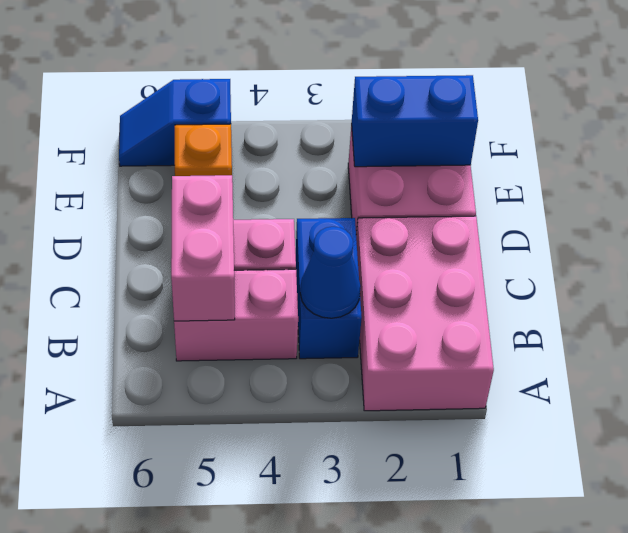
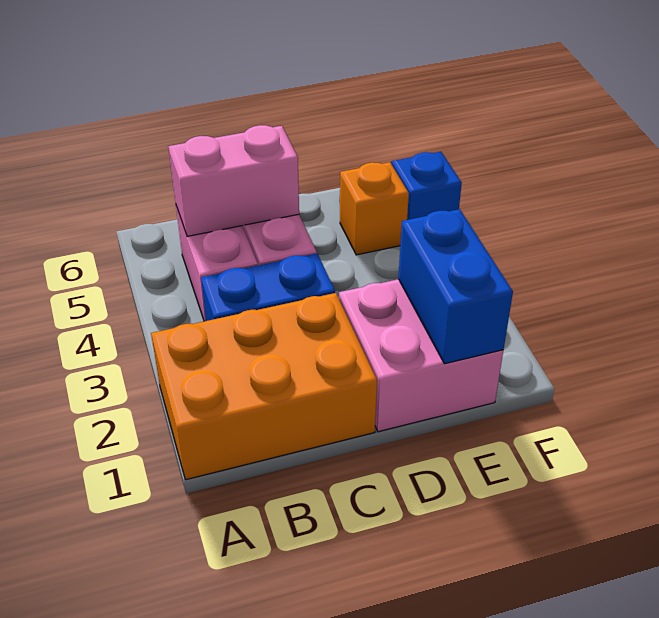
pink brick A1:C2 level 1 -> orange brick A1:C2 level 1
blue cone B3 level 2 -> none

